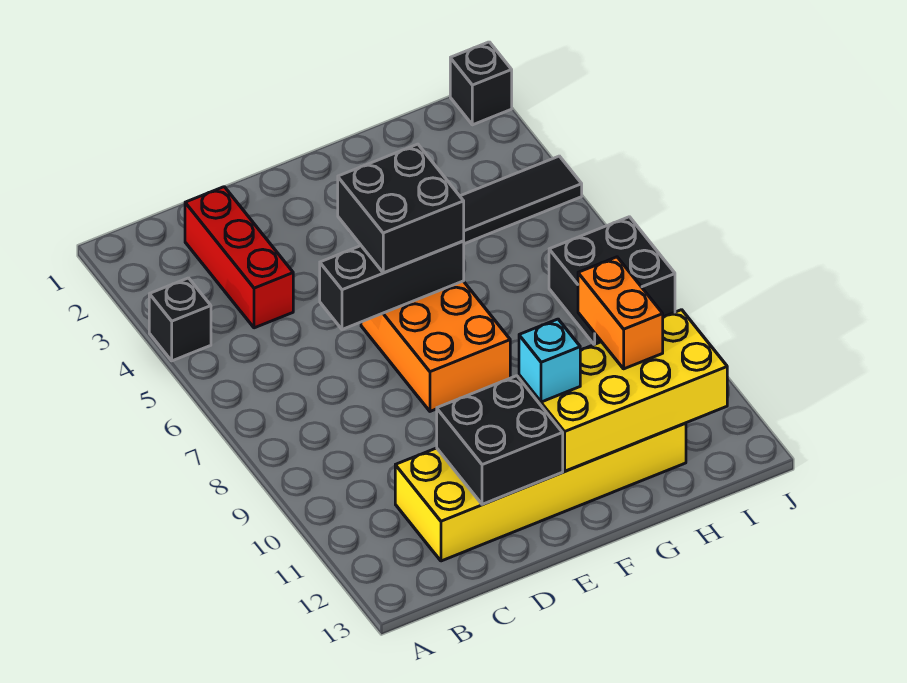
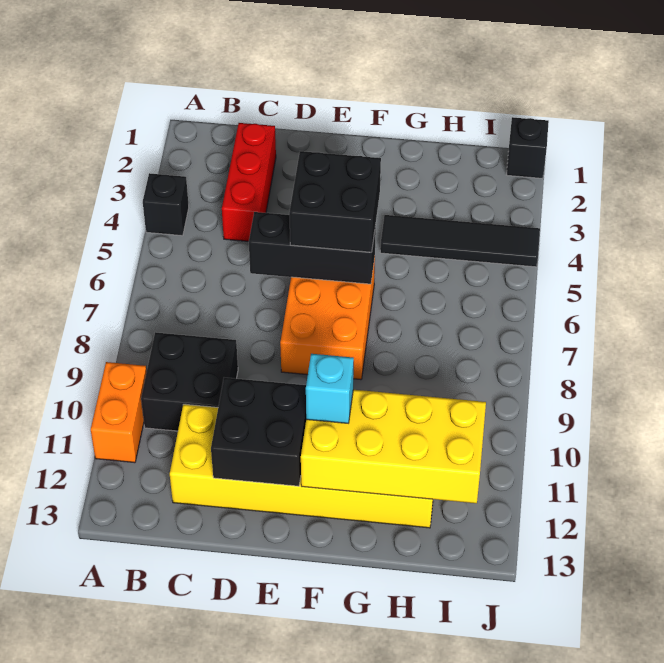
orange brick H10:H11 level 3 -> orange brick A10:A11 level 1
black brick I7:J8 level 1 -> black brick B9:C10 level 1

